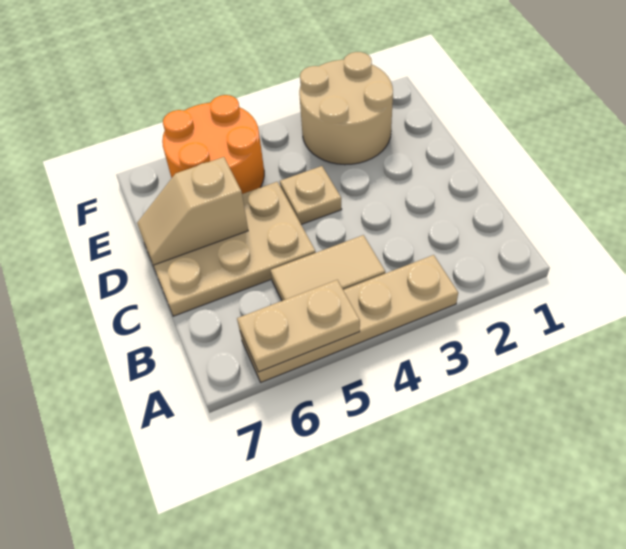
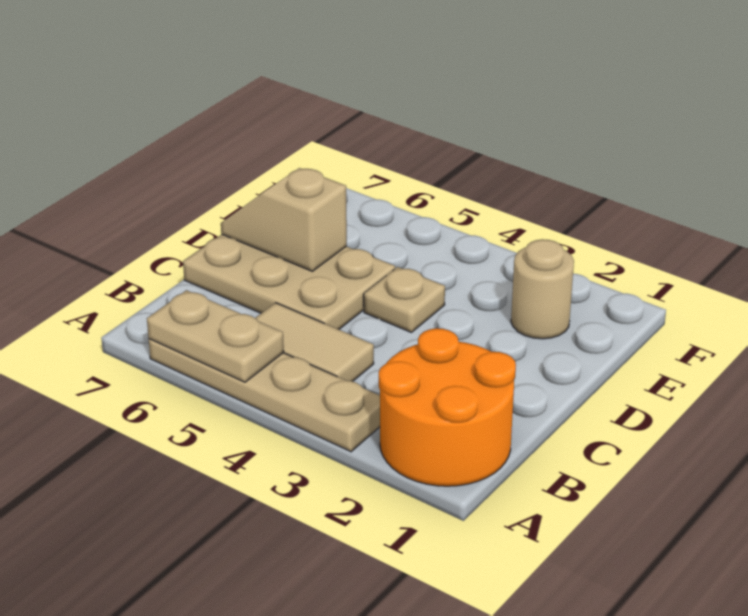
tan round brick E2:F3 level 1 -> tan round brick E2 level 1
orange round brick E5:F6 level 1 -> orange round brick A1:B2 level 1

